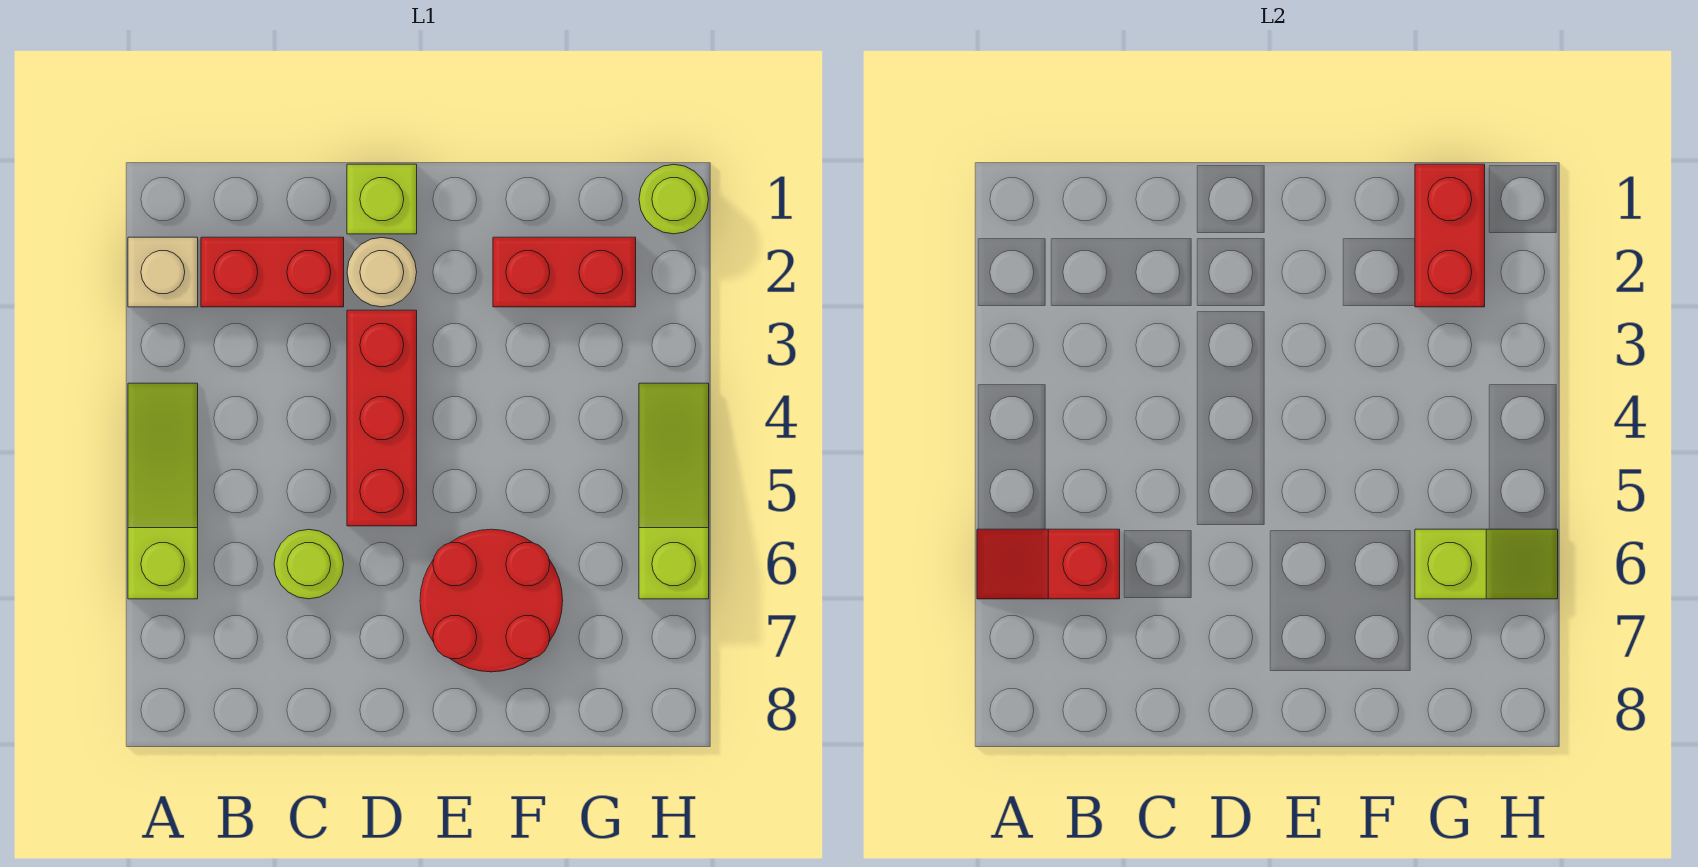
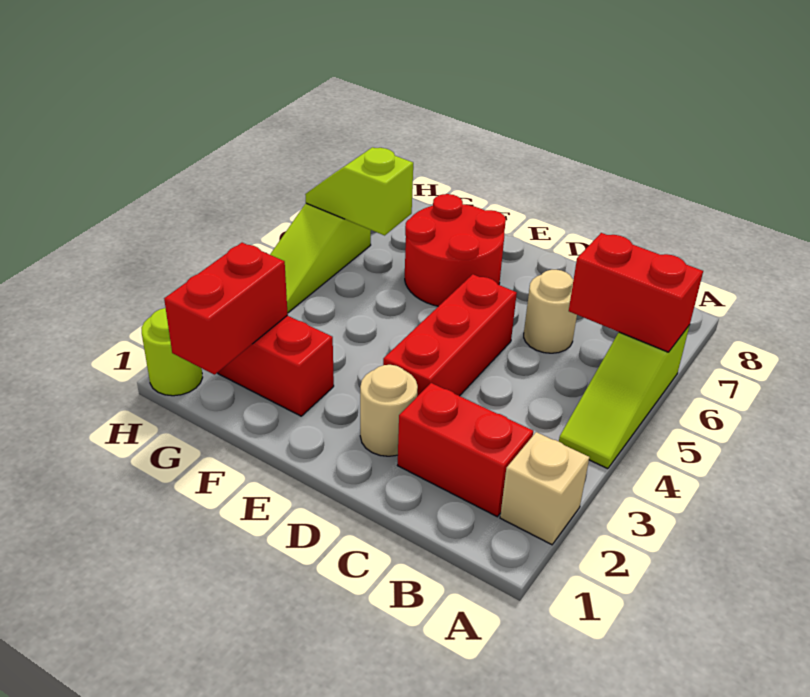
red slope A6:B6 level 2 top B -> red brick A6:B6 level 2
lime round brick C6 level 1 -> tan round brick C6 level 1
lime brick D1 level 1 -> none

